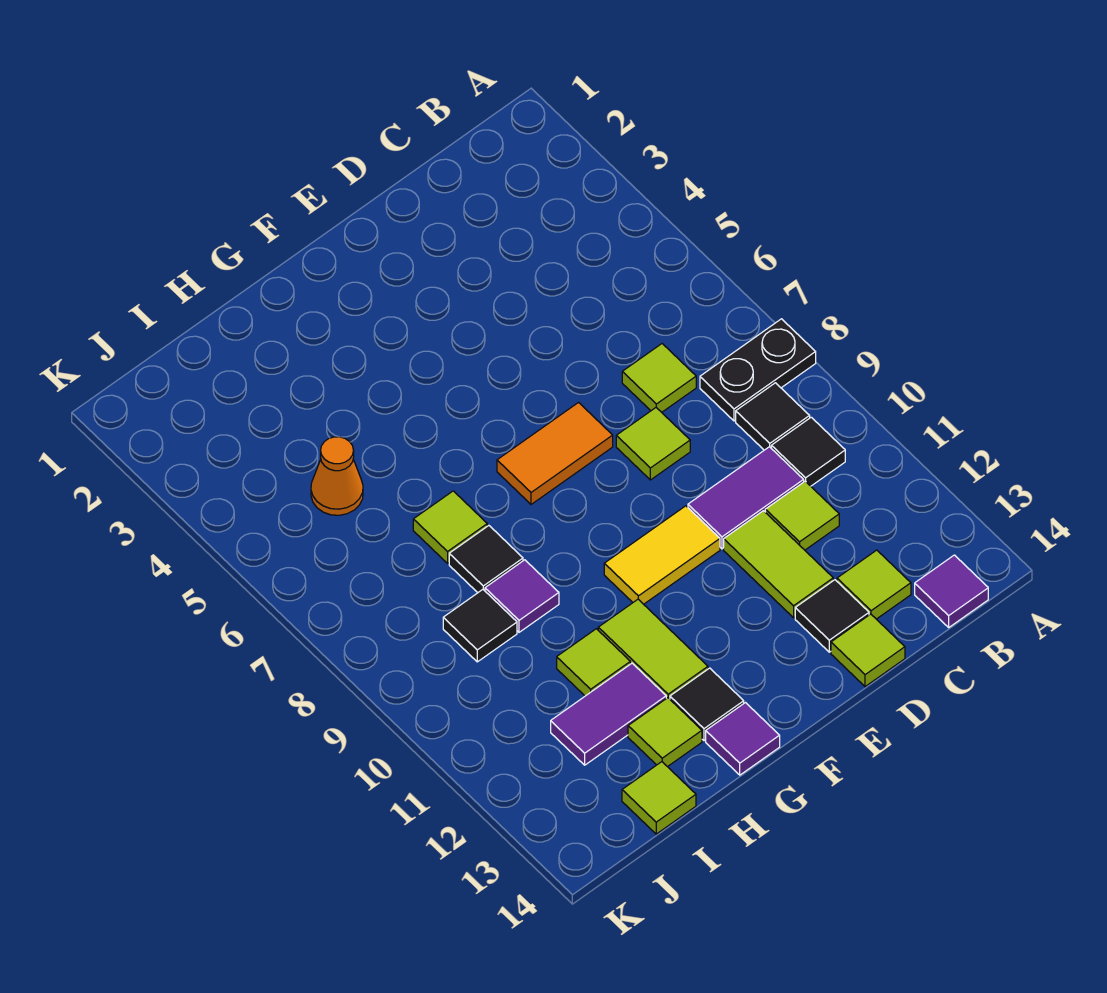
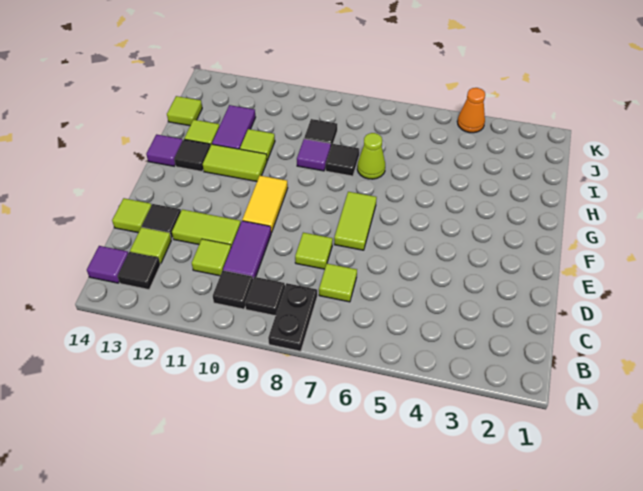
none -> black tile B13 level 1
orange tile E7:F7 level 1 -> lime tile E7:F7 level 1
lime tile H7 level 1 -> lime cone H7 level 1
orange cone I5 level 1 -> orange cone K4 level 1

